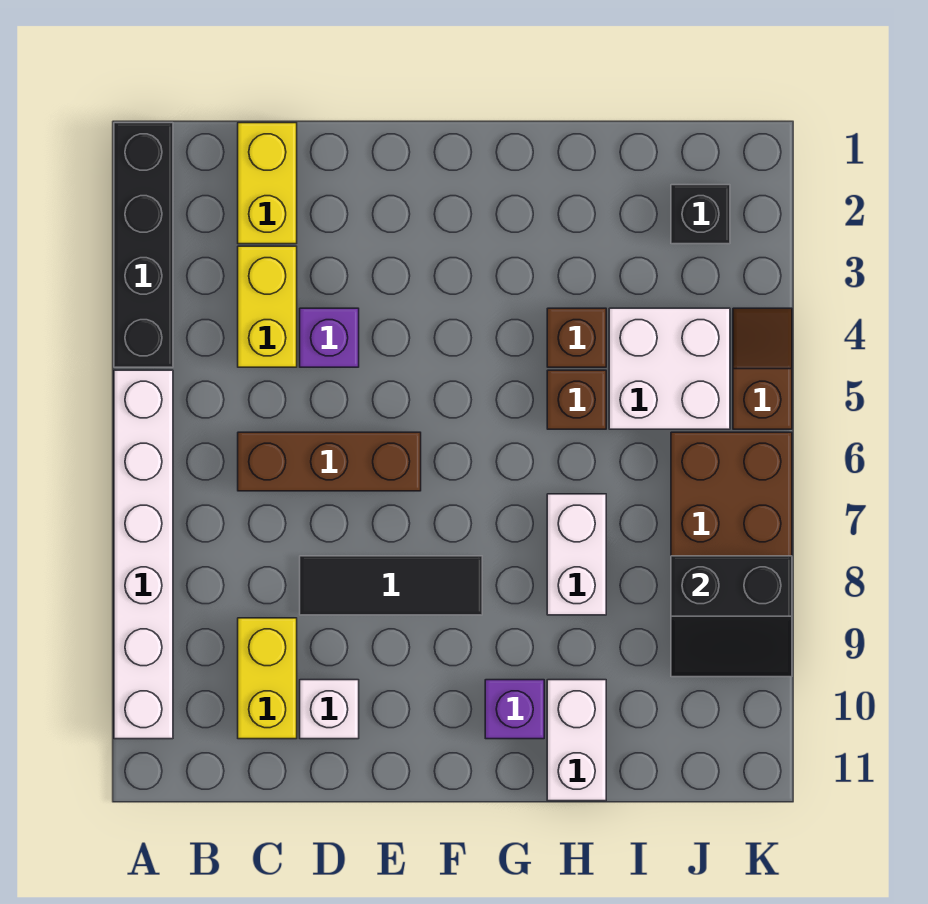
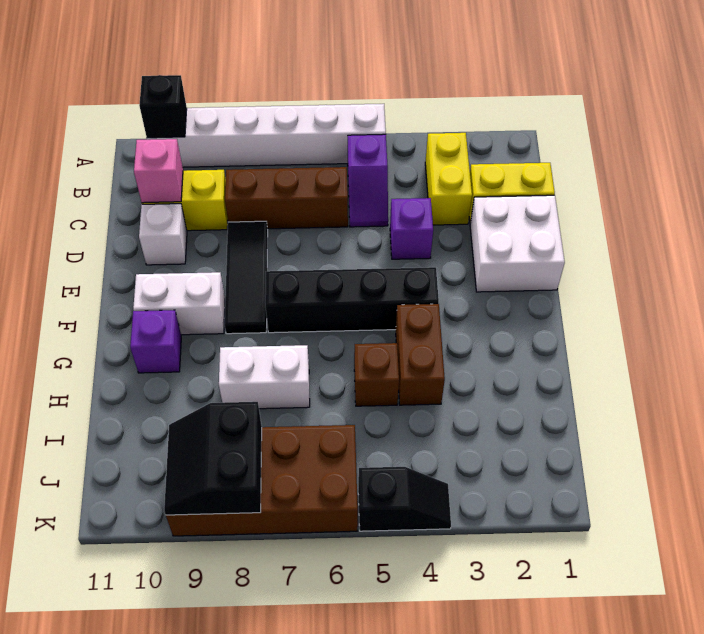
black brick A1:A4 level 1 -> black brick F4:F7 level 1
none -> purple slope B5:C5 level 1 top B
yellow brick C3:C4 level 1 -> yellow brick B3:C3 level 1
brown brick C6:E6 level 1 -> brown brick C6:C8 level 1
none -> pink brick C10 level 2
brown brick H4 level 1 -> brown brick G4:H4 level 1
white brick H10:H11 level 1 -> white brick F9:F10 level 1
white brick I4:J5 level 1 -> white brick D1:E2 level 1
black brick J2 level 1 -> black brick A10 level 2
brown slope K4:K5 level 1 top 5 -> black slope K4:K5 level 1 top 5

